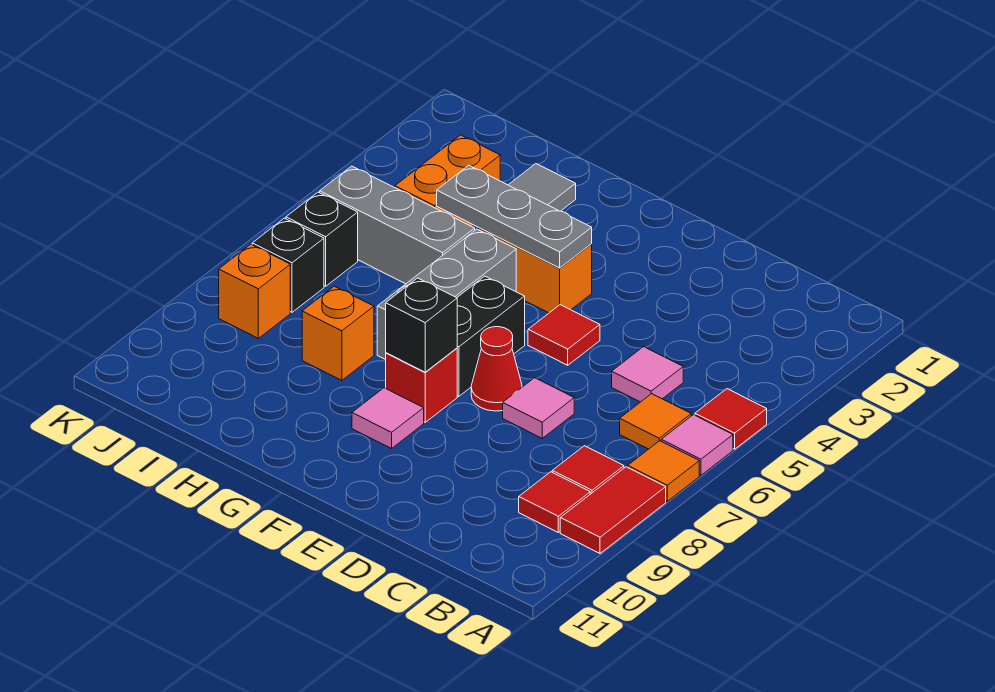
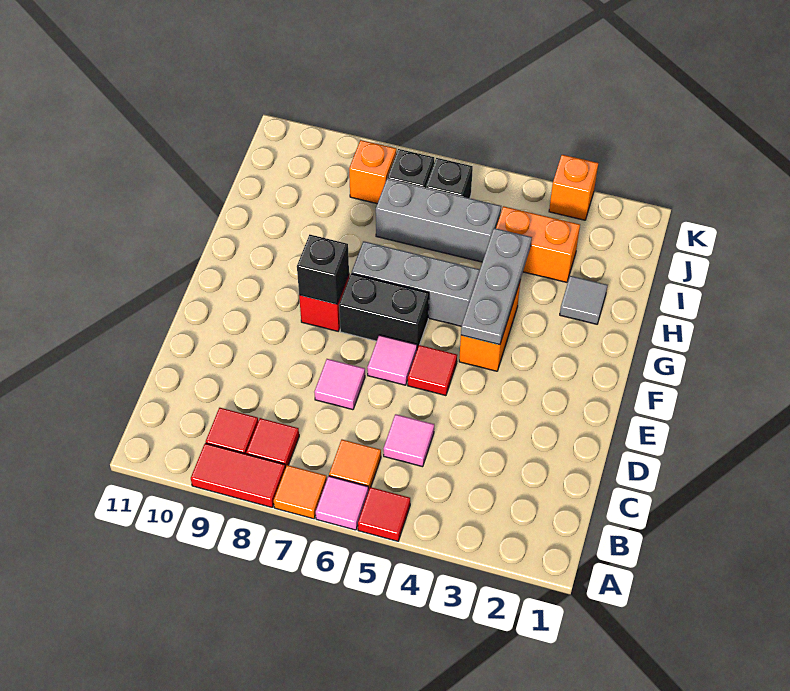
red cone E7 level 1 -> none
pink tile F9 level 1 -> pink tile E6 level 1
grey brick H5:J5 level 1 -> grey brick I5:I7 level 1
orange brick H8 level 1 -> orange brick K3 level 1

